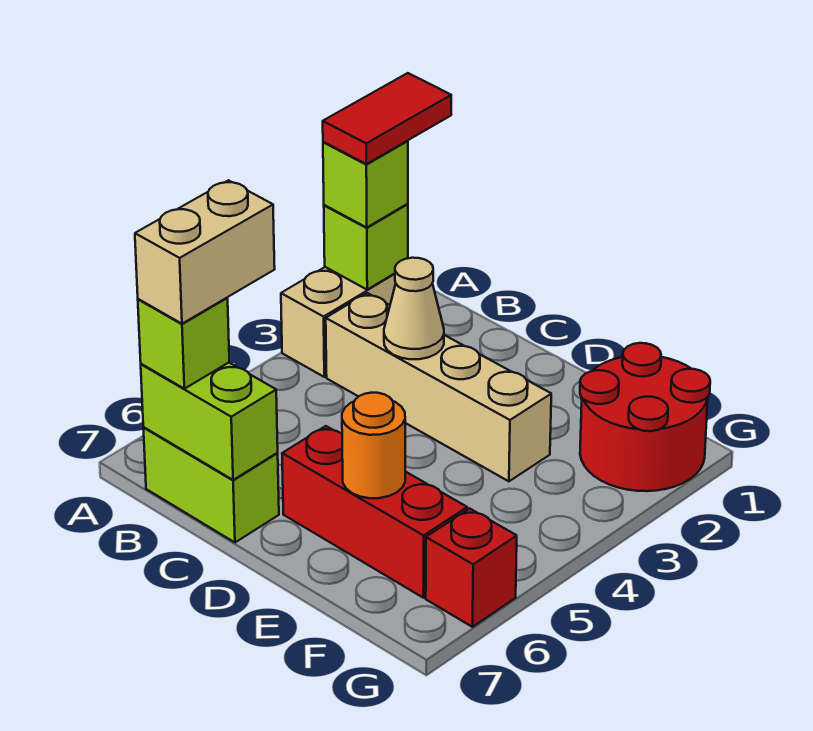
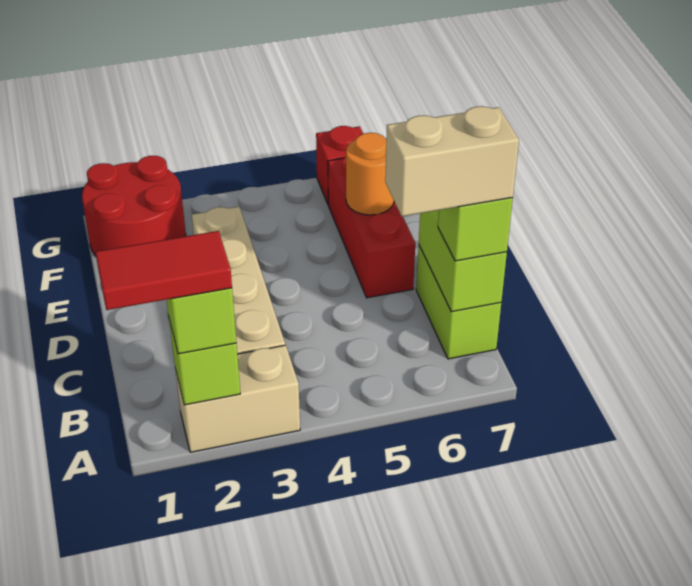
tan cone C3 level 2 -> none

